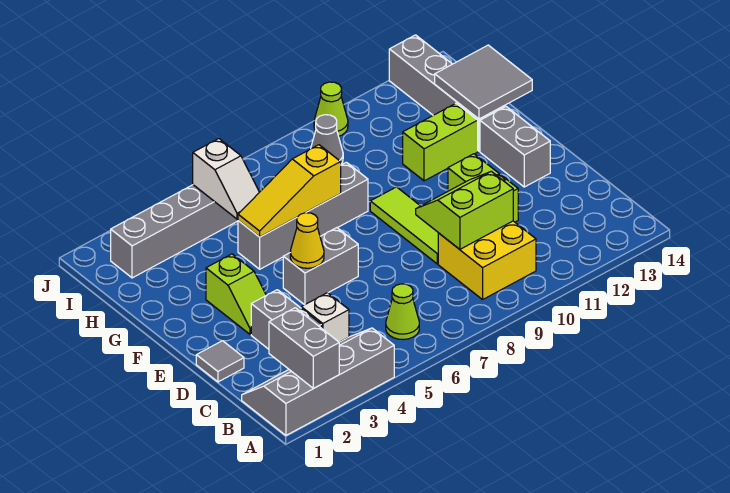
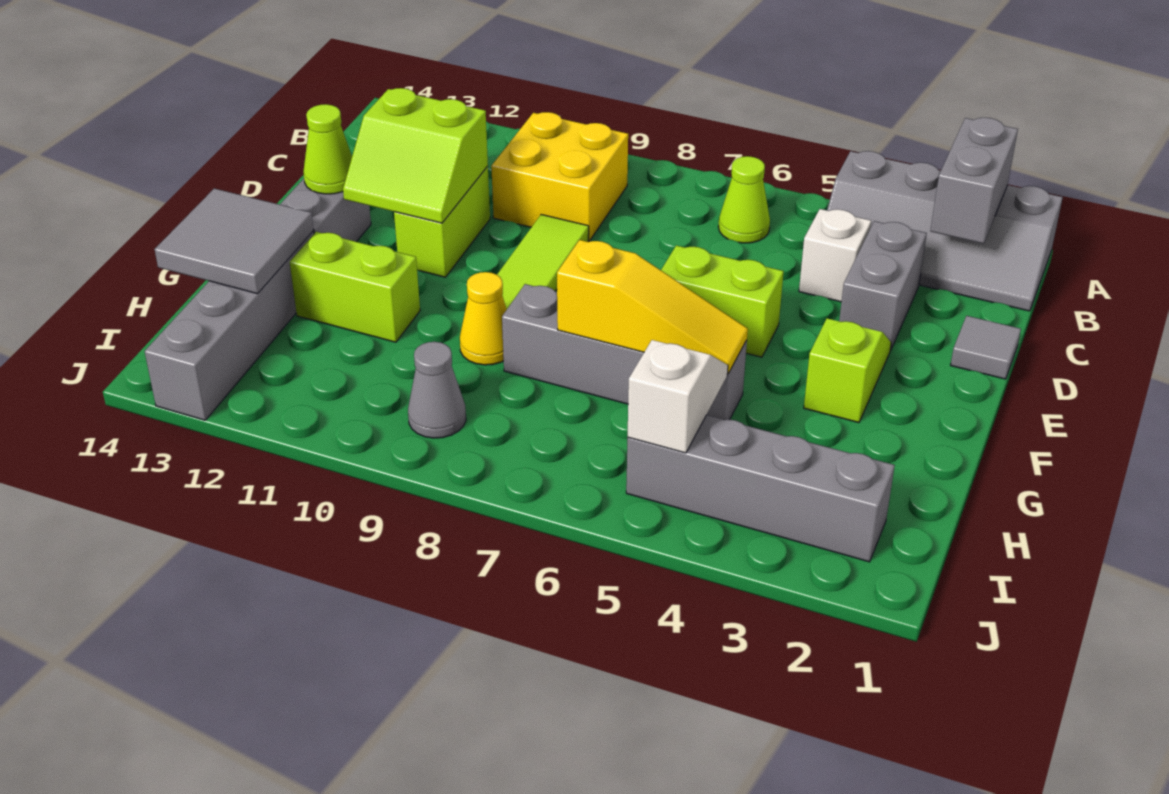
lime slope C9:D10 level 2 top C -> lime slope D11:E12 level 2 top D
grey brick E5:E6 level 1 -> lime brick E5:E6 level 1
yellow cone E5 level 2 -> yellow cone G9 level 1
lime cone J10 level 1 -> lime cone E13 level 2

